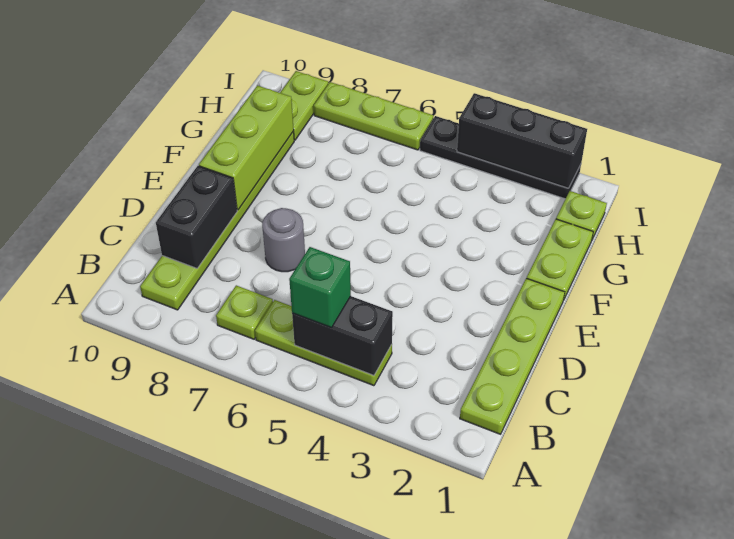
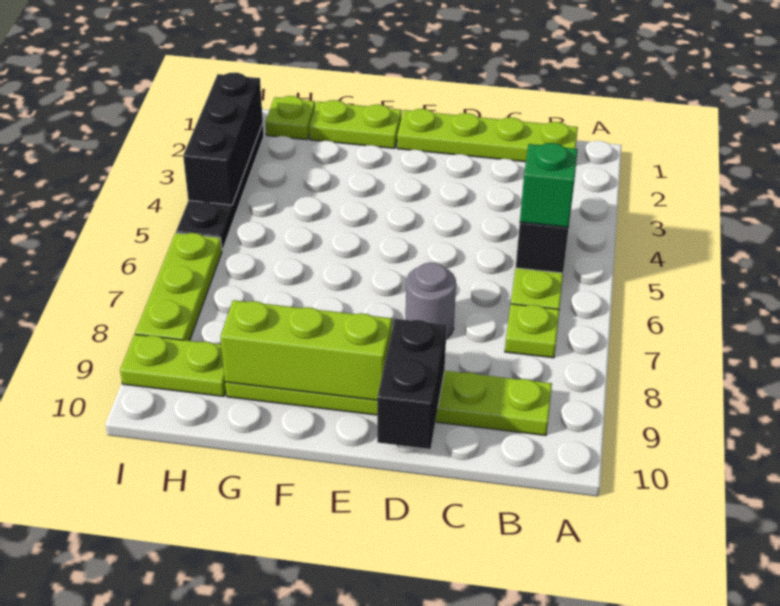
black brick C9:D9 level 2 -> black brick D9:D10 level 2

